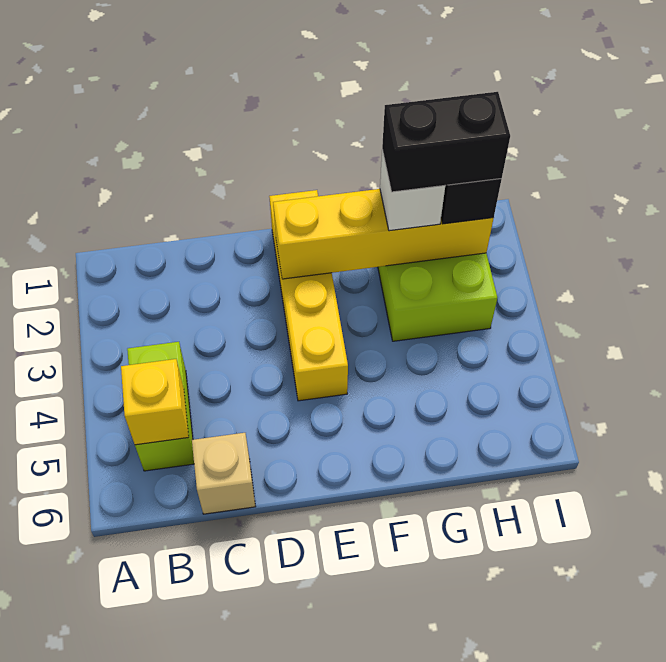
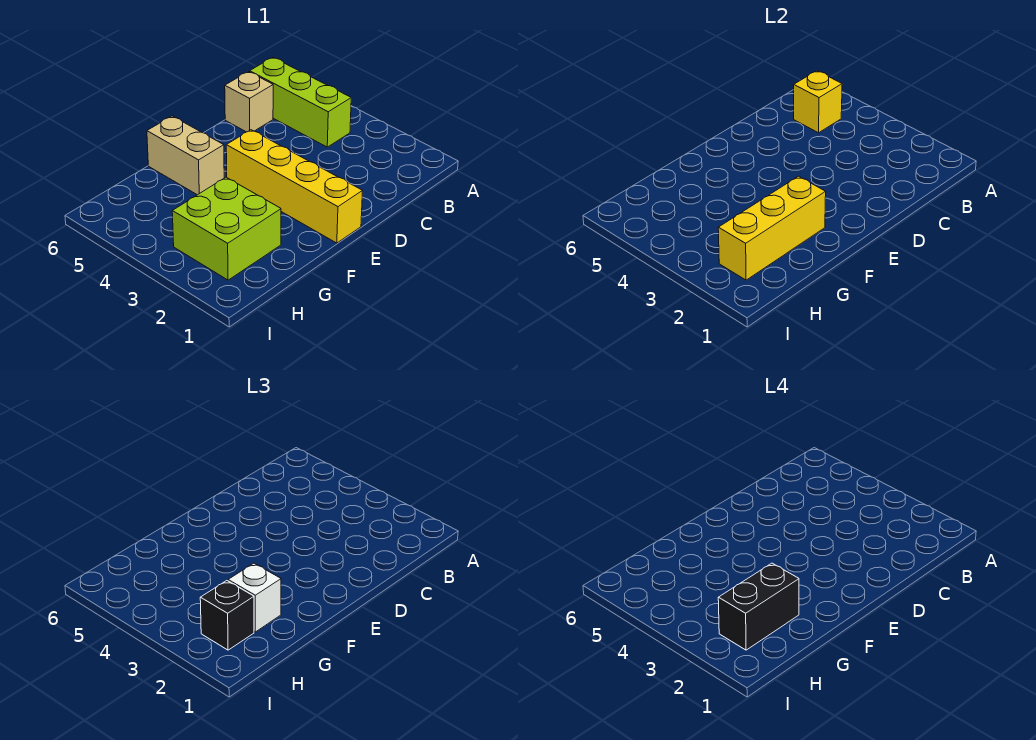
lime brick B4:B5 level 1 -> lime brick B4:B6 level 1
yellow brick E2:H2 level 2 -> yellow brick F2:H2 level 2
none -> tan brick F5:F6 level 1

